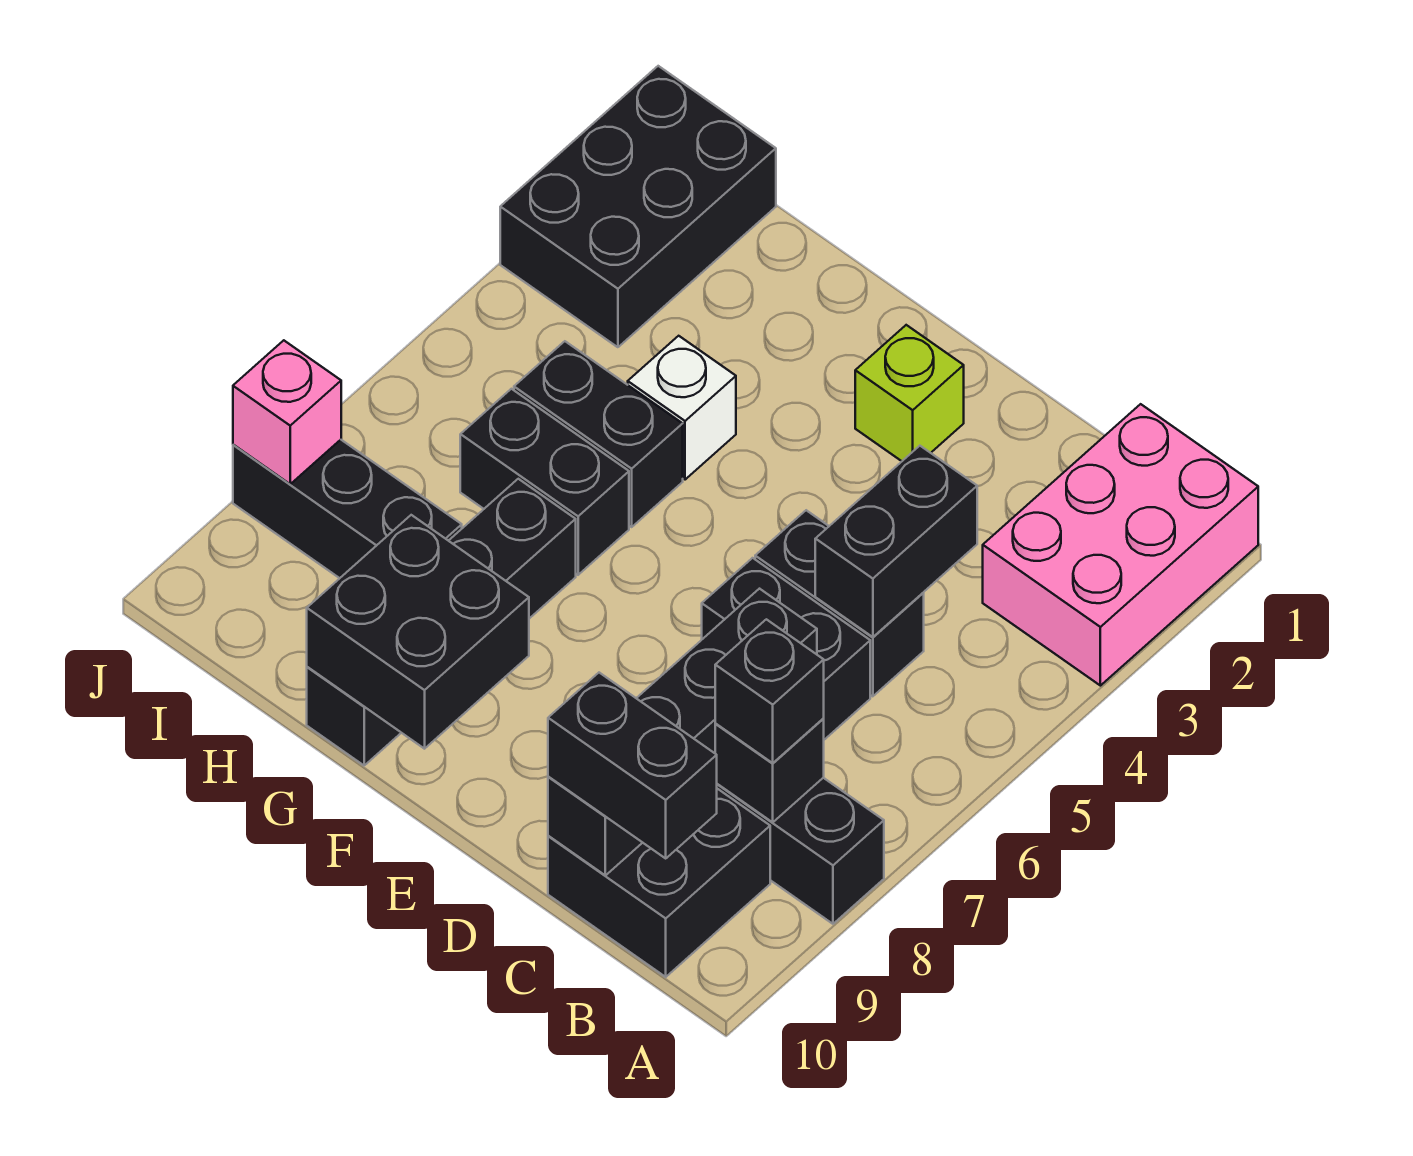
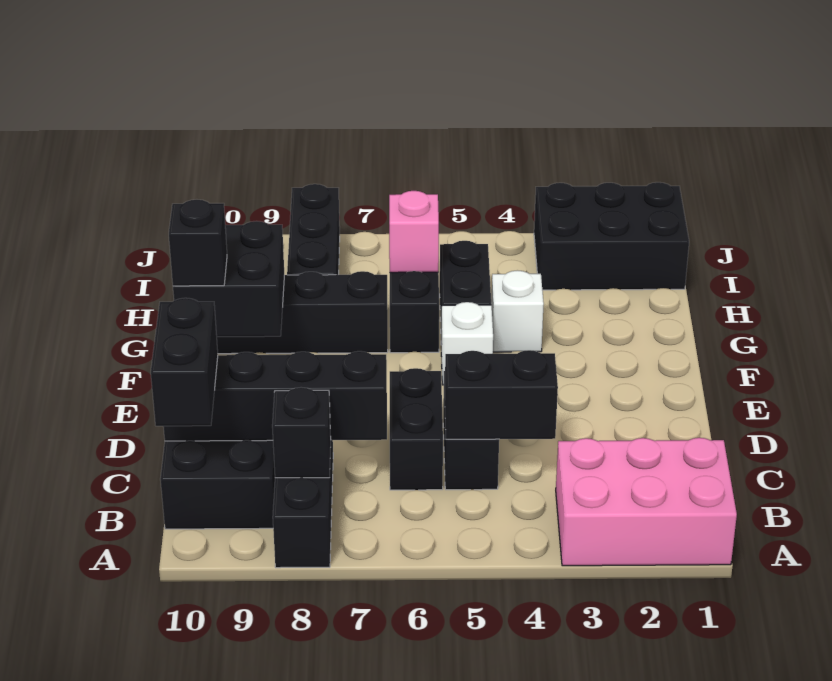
black brick B8 level 3 -> black brick F10 level 3
lime brick E2 level 1 -> none
none -> white brick F5 level 1
pink brick J8 level 2 -> pink brick H6 level 2

